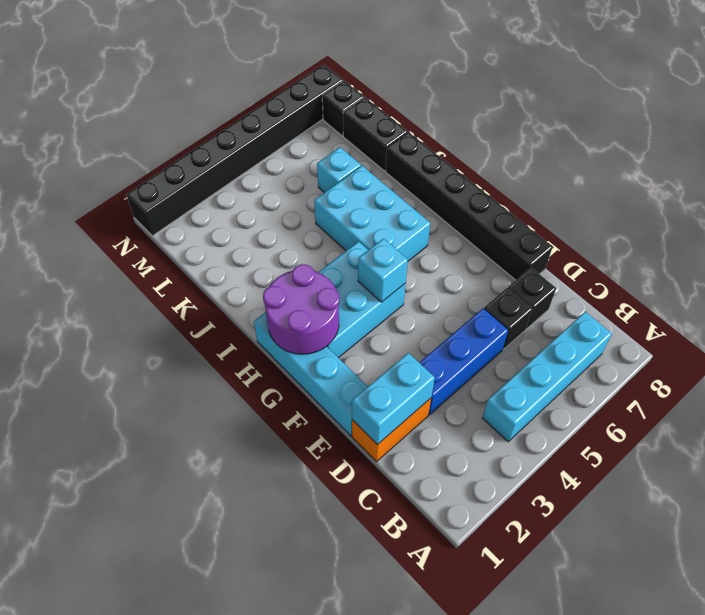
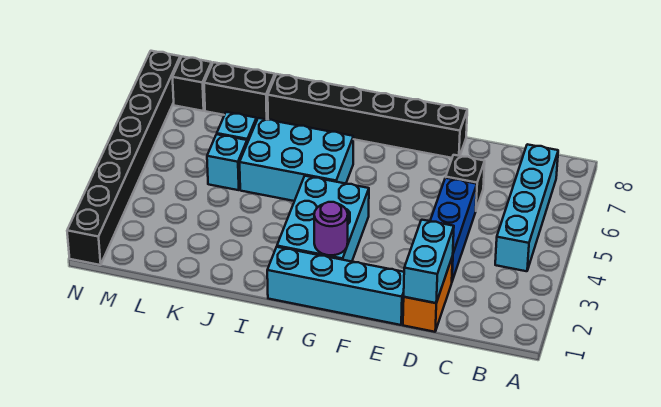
black brick D7 level 1 -> none
purple round brick G1:H2 level 2 -> purple round brick G2 level 2
cyan brick G4 level 2 -> cyan brick K5 level 1

